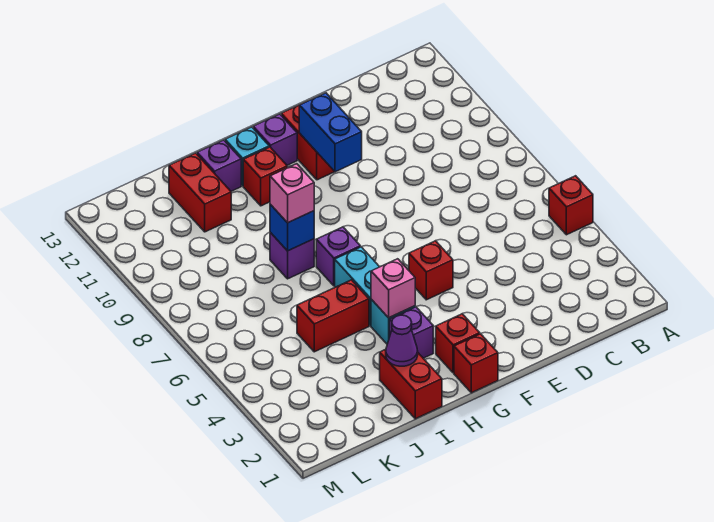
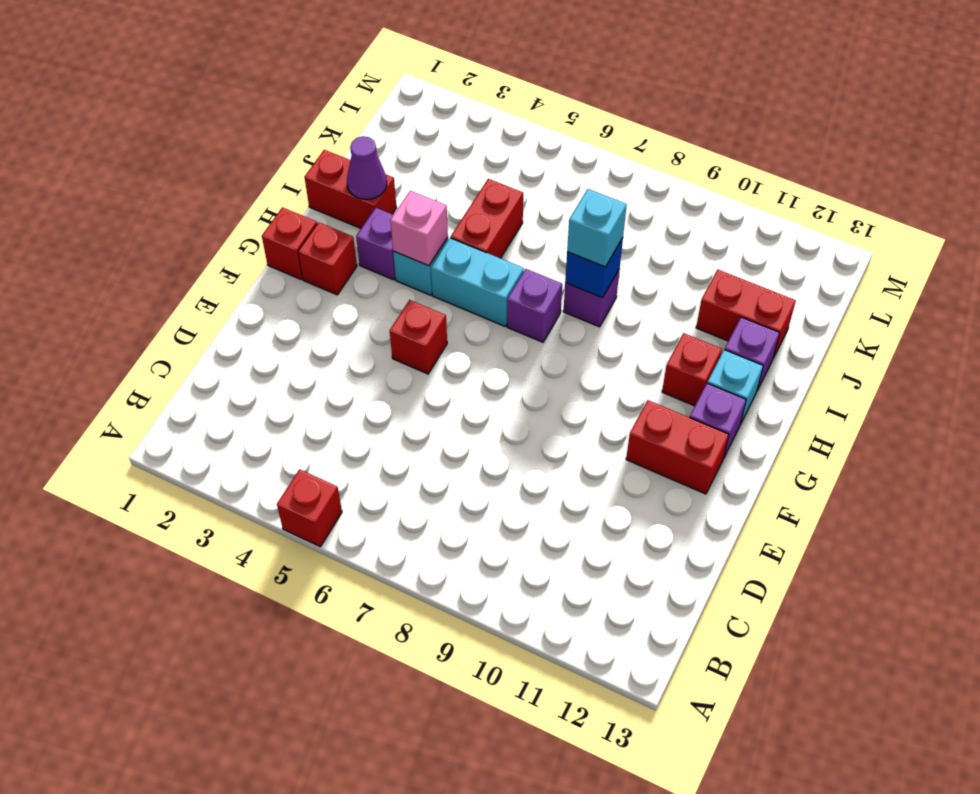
blue brick F10:F11 level 2 -> none
pink brick I8 level 3 -> cyan brick I8 level 3

